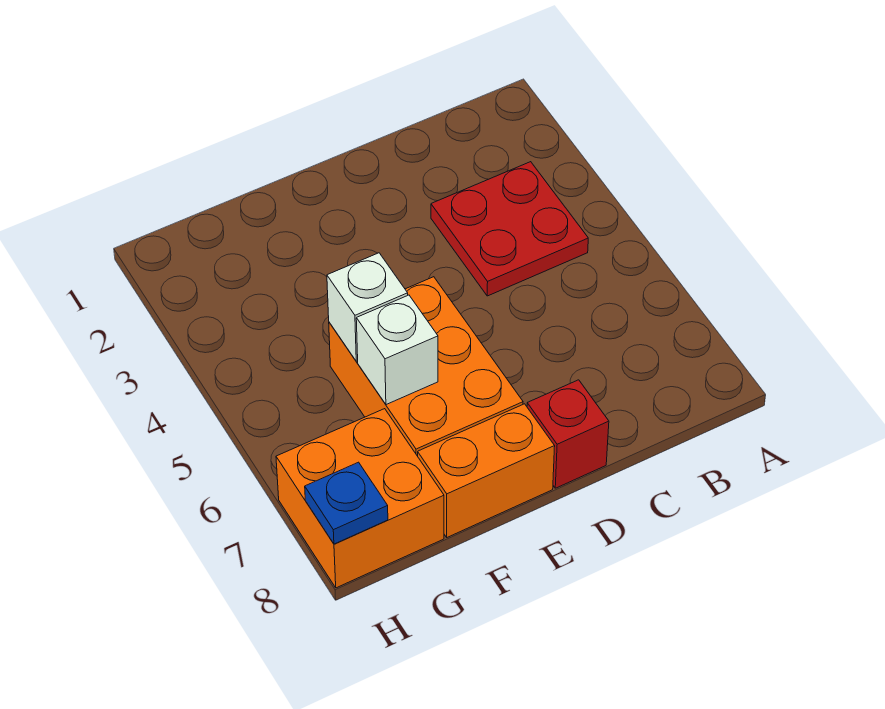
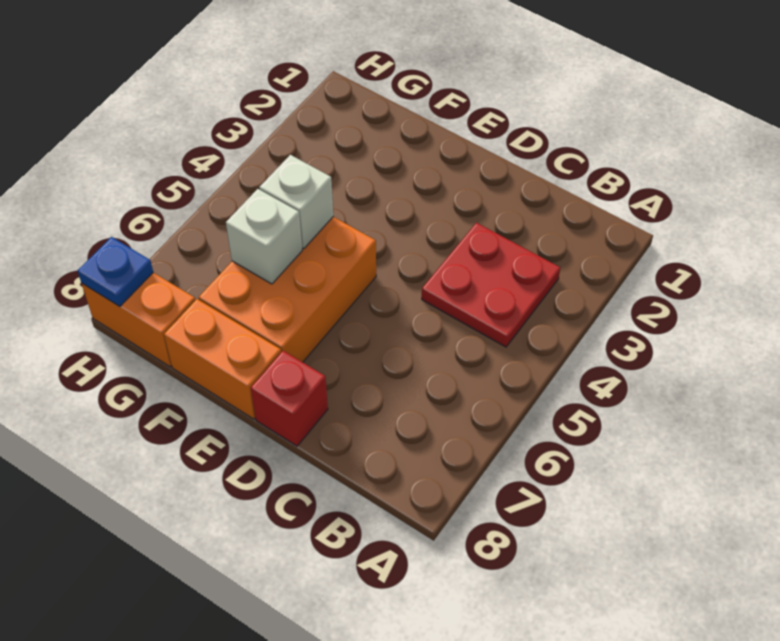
orange brick G7:H8 level 1 -> orange brick G8:H8 level 1

